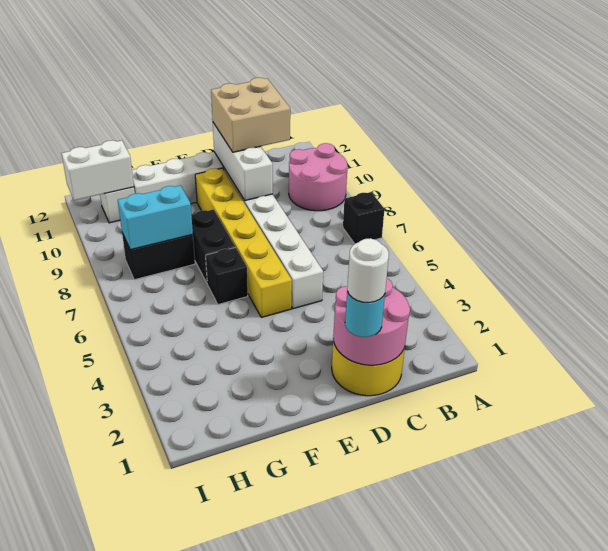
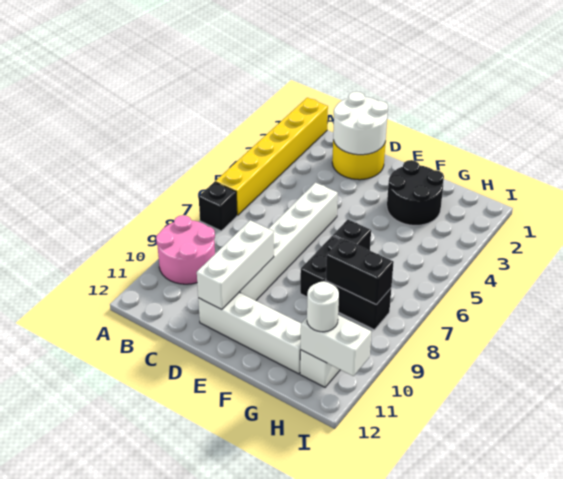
pink round brick C1:D2 level 2 -> white round brick C1:D2 level 2
tan brick C10:D11 level 3 -> none
cyan round brick D1 level 3 -> none
white round brick D1 level 4 -> white round brick H11 level 3
yellow brick E5:E10 level 1 -> yellow brick A1:A6 level 1
none -> black round brick F2:G3 level 1
cyan brick G8:H8 level 2 -> black brick G8:H8 level 2

